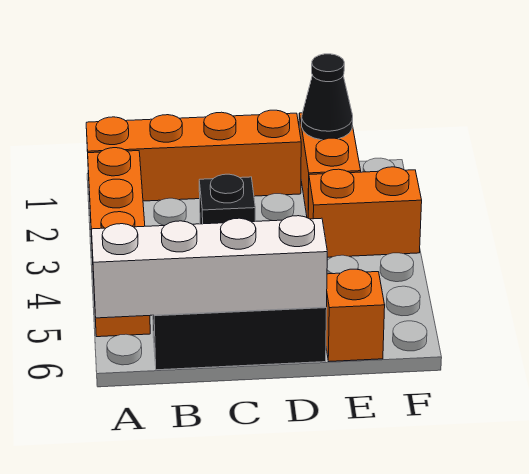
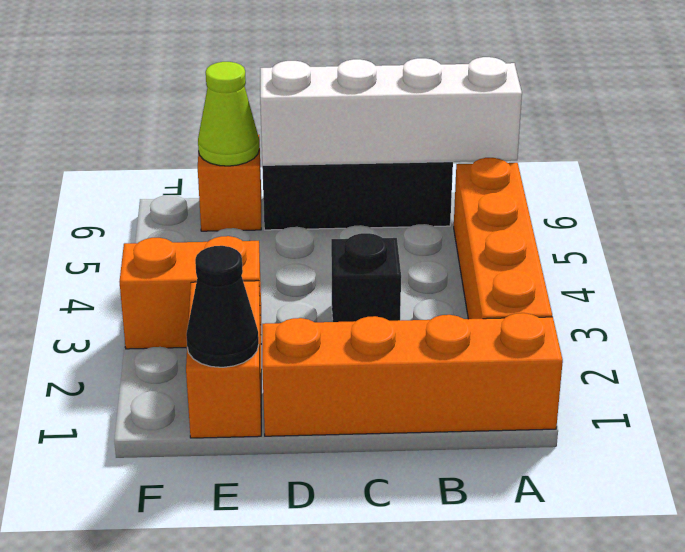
none -> lime cone E6 level 2

